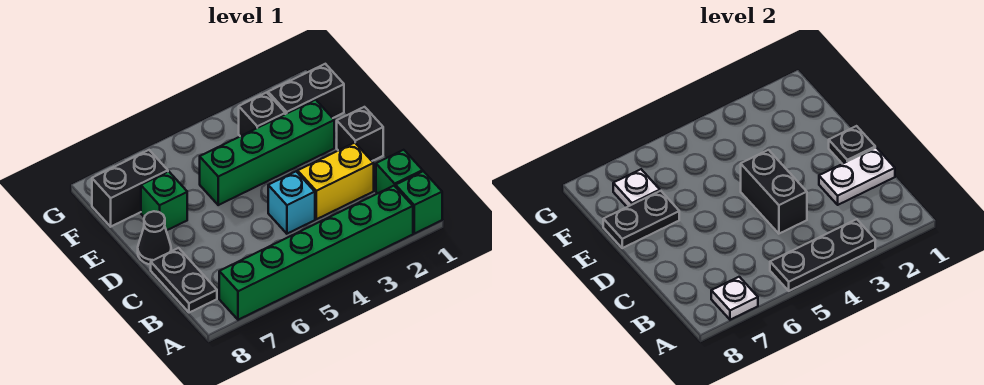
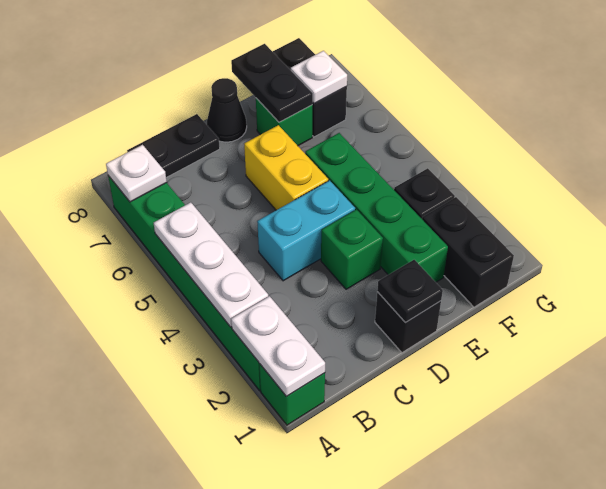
black plate A3:A5 level 2 -> white plate A3:A5 level 2
green brick B1 level 1 -> green brick D3 level 1
white plate C1:C2 level 2 -> white plate A1:A2 level 2
yellow brick C2:C3 level 1 -> yellow brick D5:D6 level 1
cyan brick C4 level 1 -> cyan brick C4:D4 level 1
black brick C4:D4 level 2 -> none

